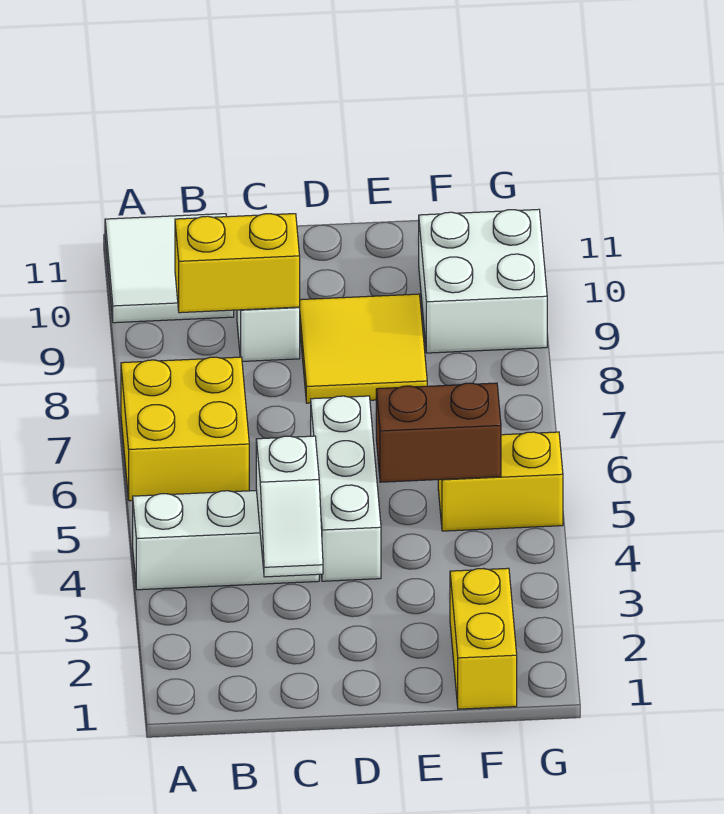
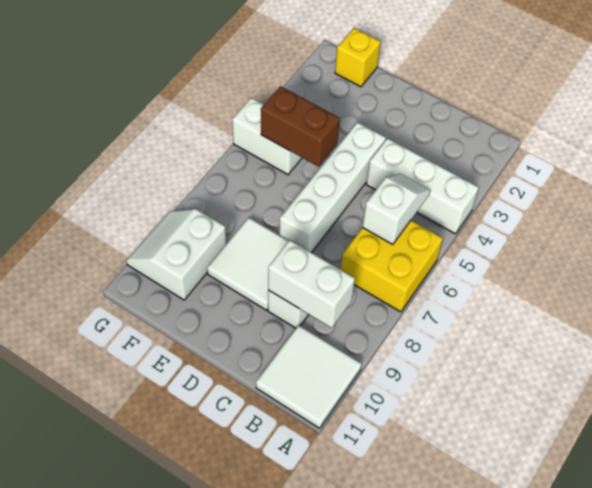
yellow brick B9:C9 level 2 -> white brick B9:C9 level 2
white slope C3:C4 level 2 top 4 -> white slope B5:B6 level 2 top 6
white brick D4:D6 level 1 -> white brick D4:D7 level 1
yellow tile D8:E9 level 1 -> white tile D8:E9 level 1
yellow brick F1:F2 level 1 -> yellow brick F1 level 1
yellow brick F5:G5 level 1 -> white brick F5:G5 level 1
white brick F9:G10 level 1 -> white slope F9:G10 level 1 top F

